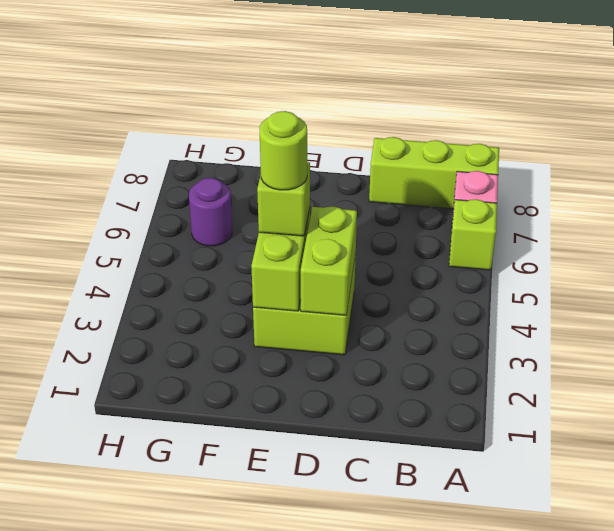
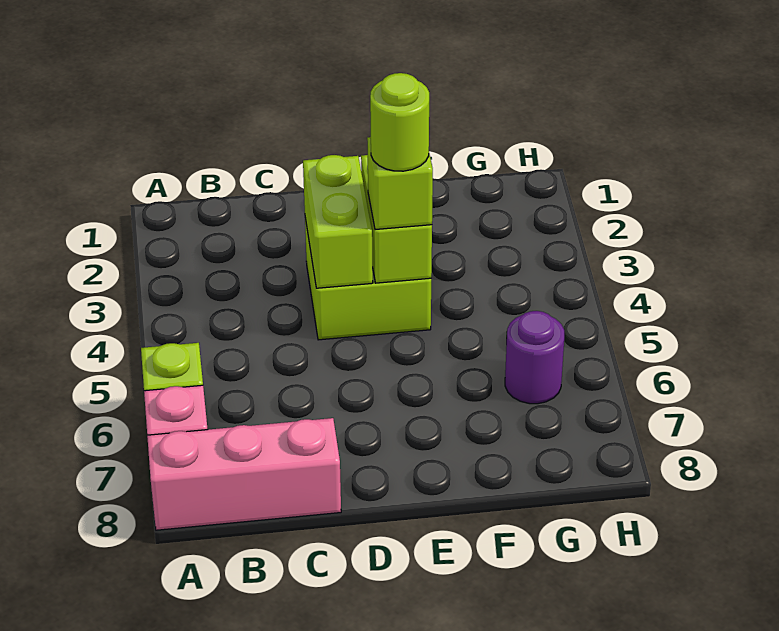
lime brick A8:C8 level 1 -> pink brick A8:C8 level 1

